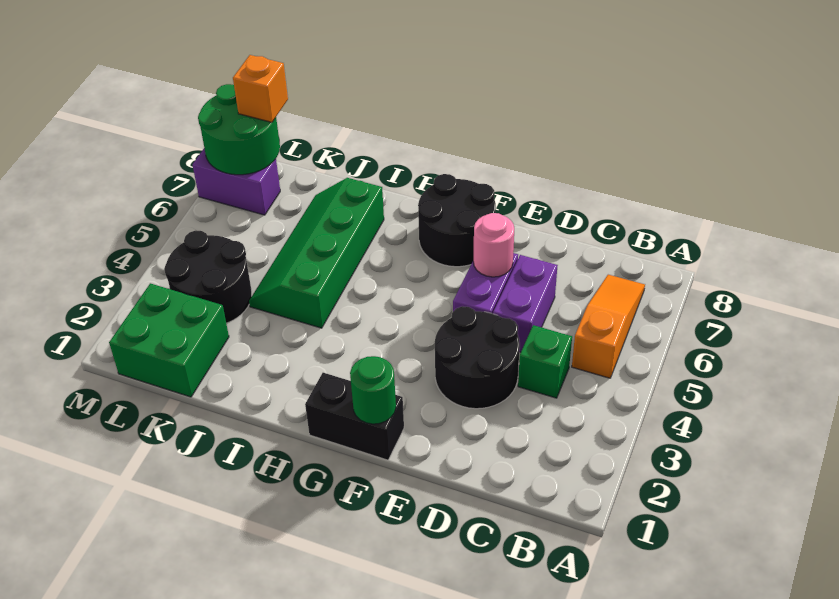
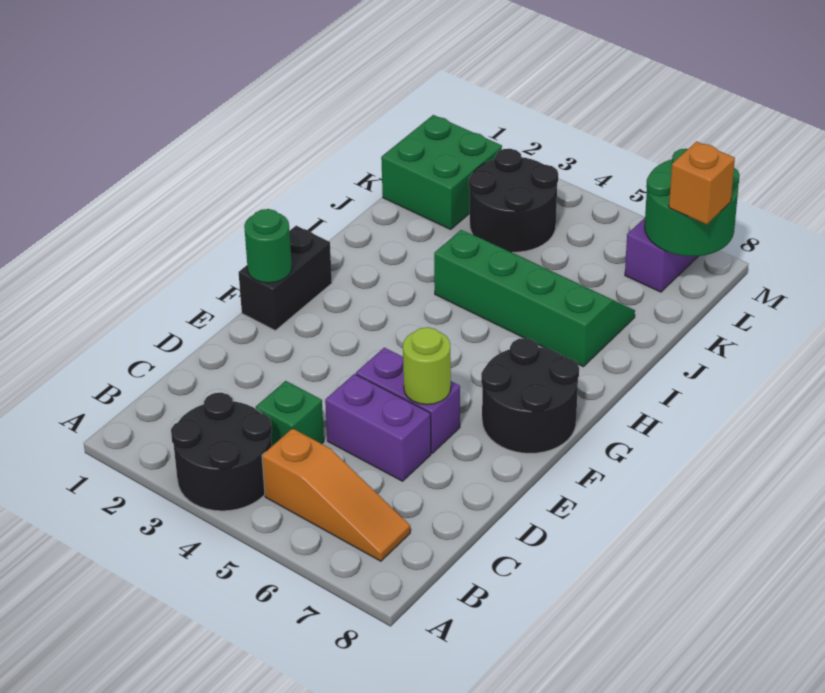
black round brick D3:E4 level 1 -> black round brick A3:B4 level 1
pink round brick E6 level 2 -> lime round brick E6 level 2

